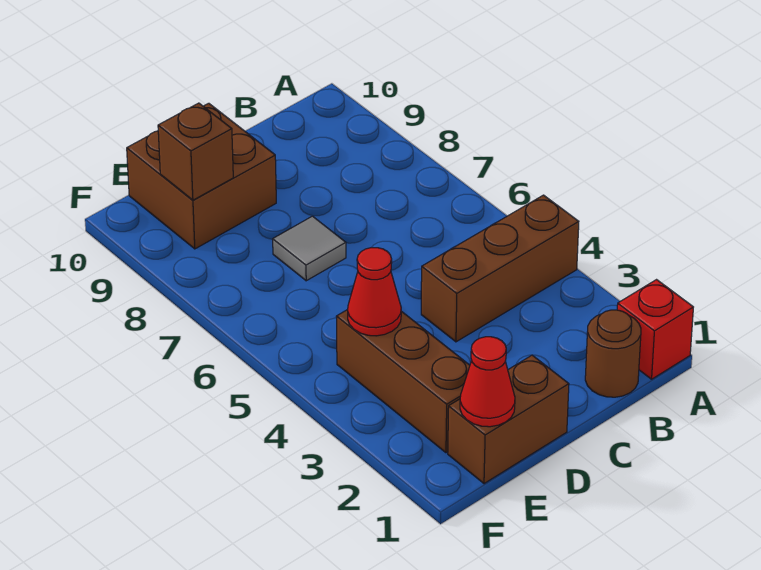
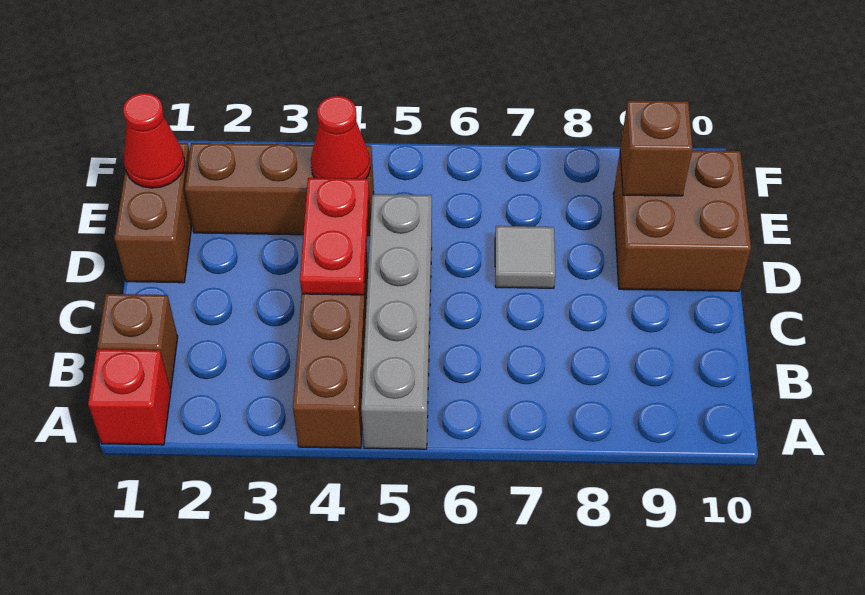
none -> grey brick A5:D5 level 1
brown round brick B1 level 1 -> brown brick B1 level 1
none -> red plate C4:D4 level 2

